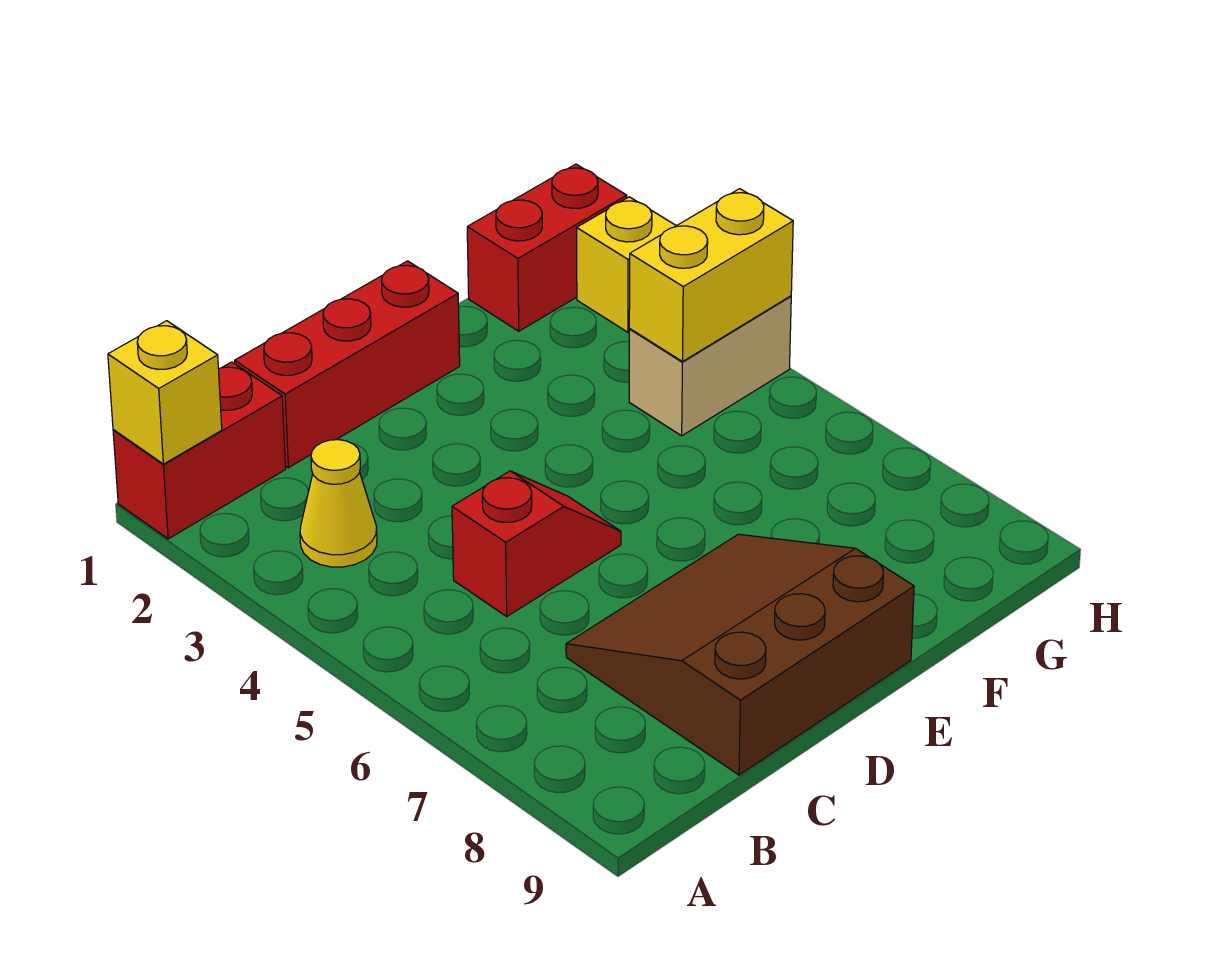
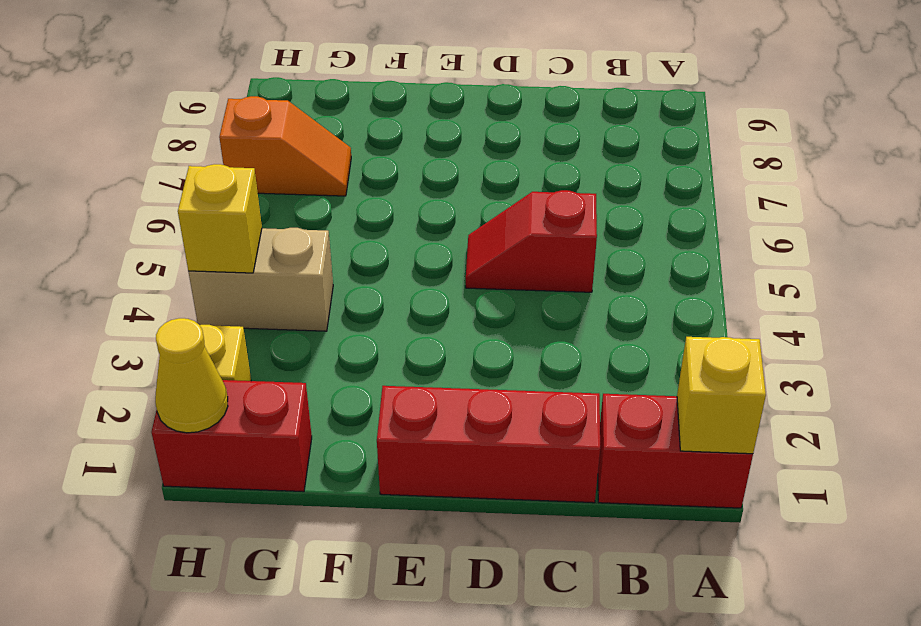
yellow cone B3 level 1 -> yellow cone H1 level 2
brown slope C7:E9 level 1 top 9 -> none
yellow brick G4:H4 level 2 -> yellow brick H4 level 2
none -> orange slope G7:H7 level 1 top H

